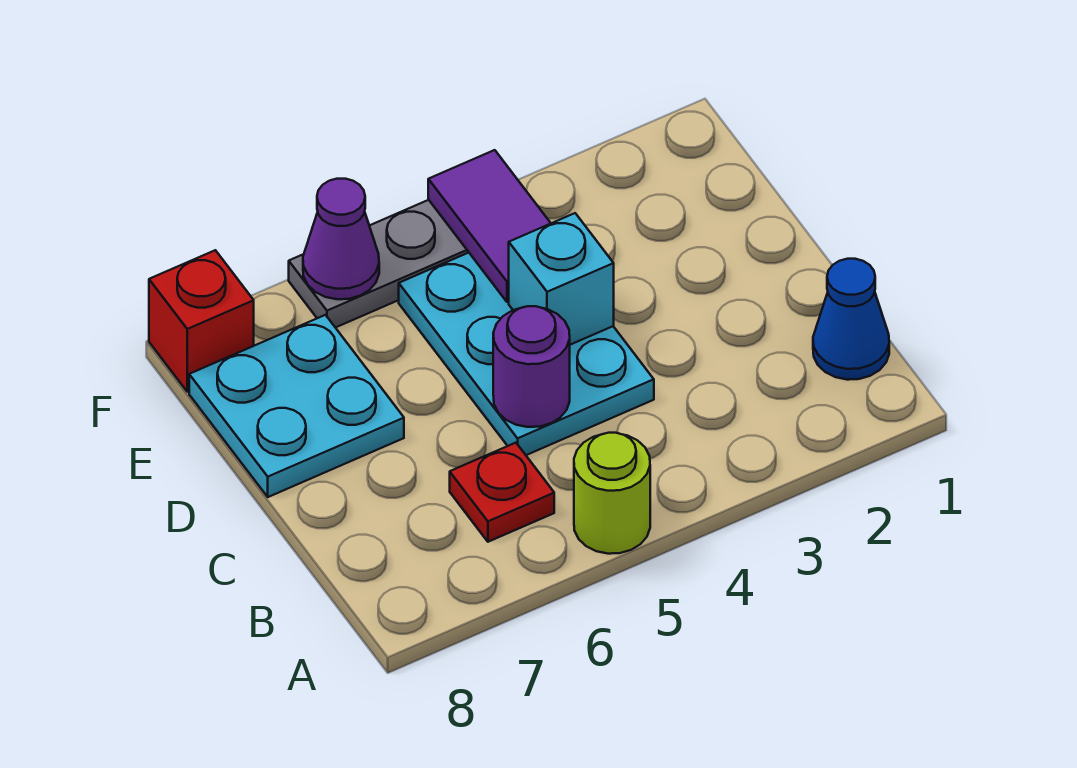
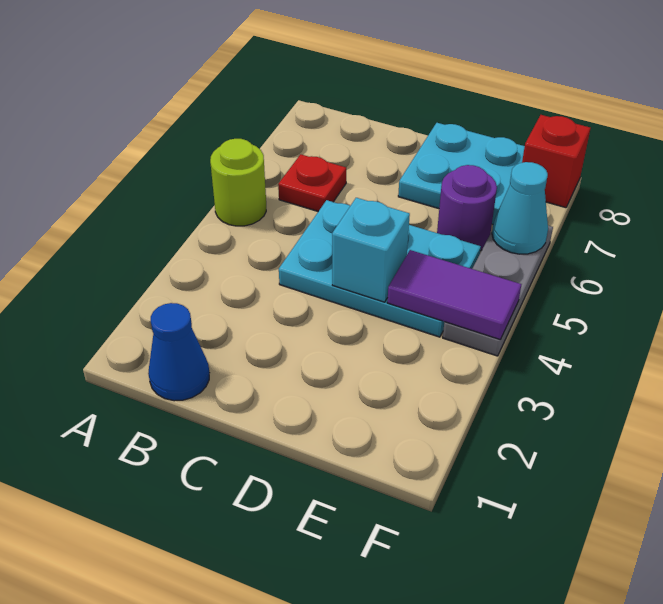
purple round brick C5 level 2 -> purple round brick E6 level 1
purple cone F6 level 2 -> cyan cone F6 level 2

